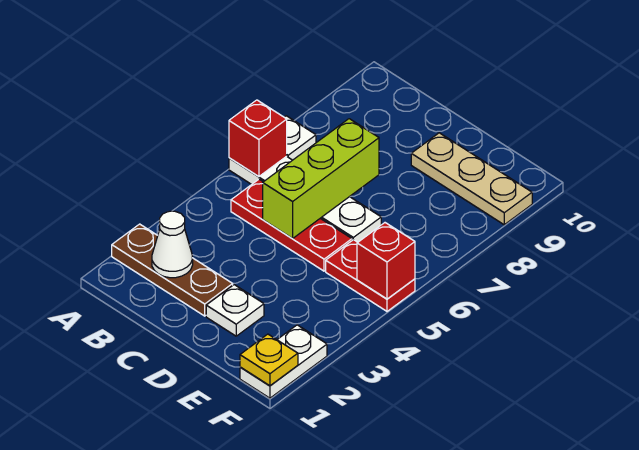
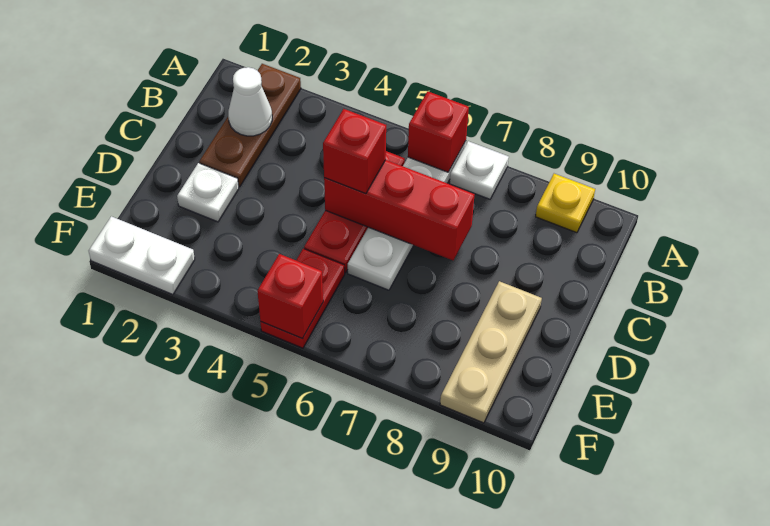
lime brick C5:C7 level 2 -> red brick C5:C7 level 2
none -> red brick C5 level 3
yellow plate F1 level 2 -> yellow plate A9 level 1

